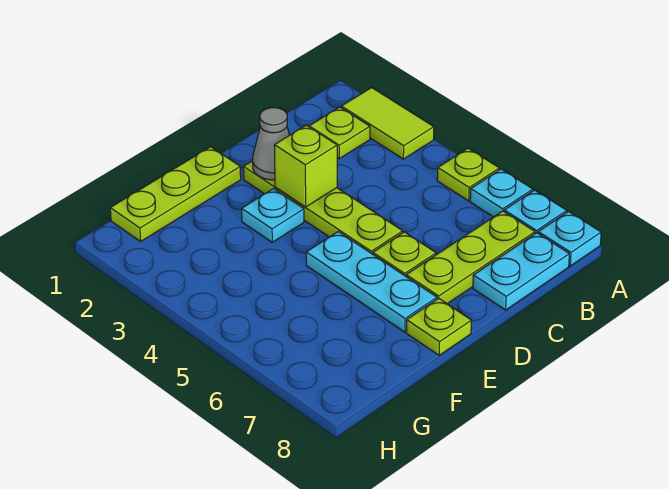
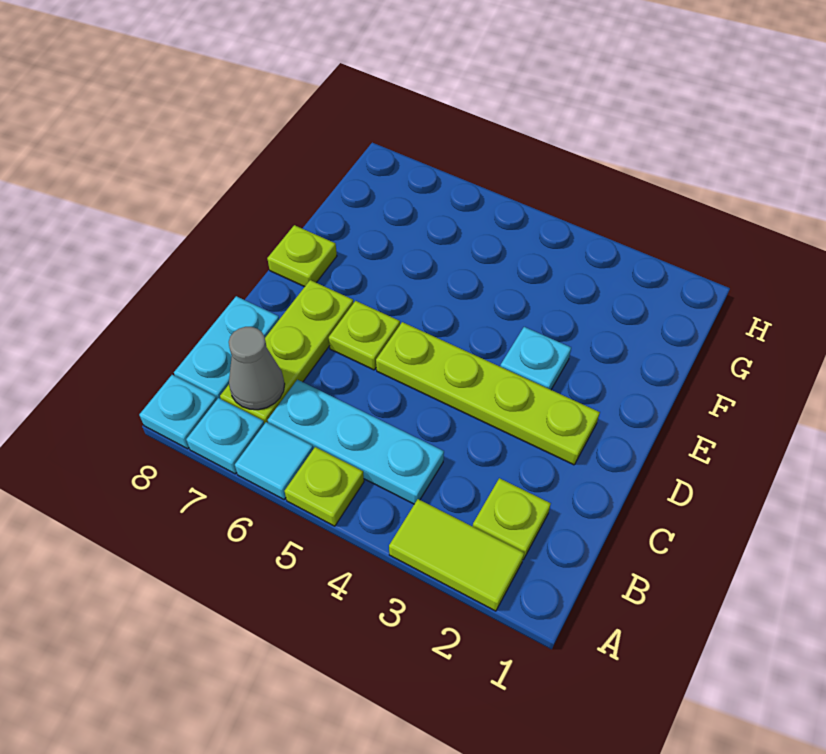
cyan plate A6 level 1 -> cyan tile A6 level 1
grey cone D2 level 2 -> grey cone B7 level 2
lime brick D3 level 2 -> none
lime plate E1:G1 level 1 -> none
cyan plate E5:E7 level 1 -> cyan plate B4:B6 level 1

